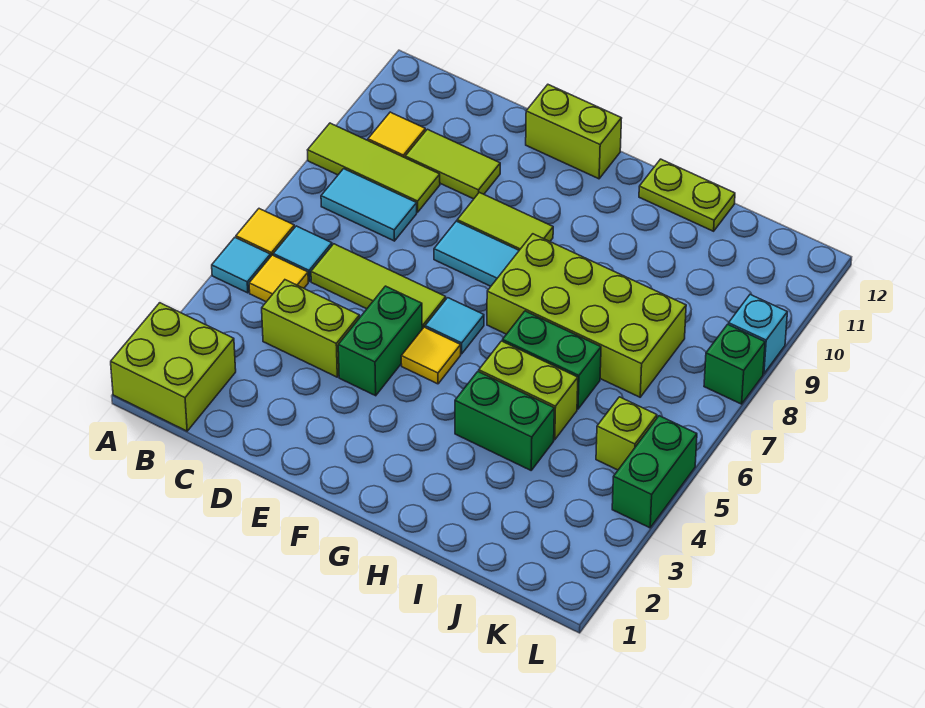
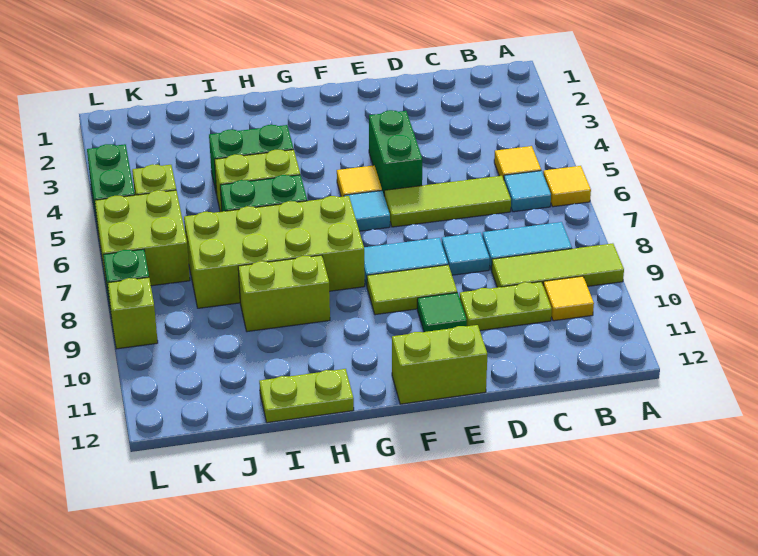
lime brick A1:B2 level 1 -> lime brick K6:L7 level 1
cyan tile A5 level 1 -> cyan tile D8 level 1
lime brick C4:D4 level 1 -> lime brick H9:I9 level 1
lime tile C10:D10 level 1 -> lime plate C10:D10 level 1
none -> green tile E10 level 1
cyan brick L9 level 1 -> lime brick L9 level 1

